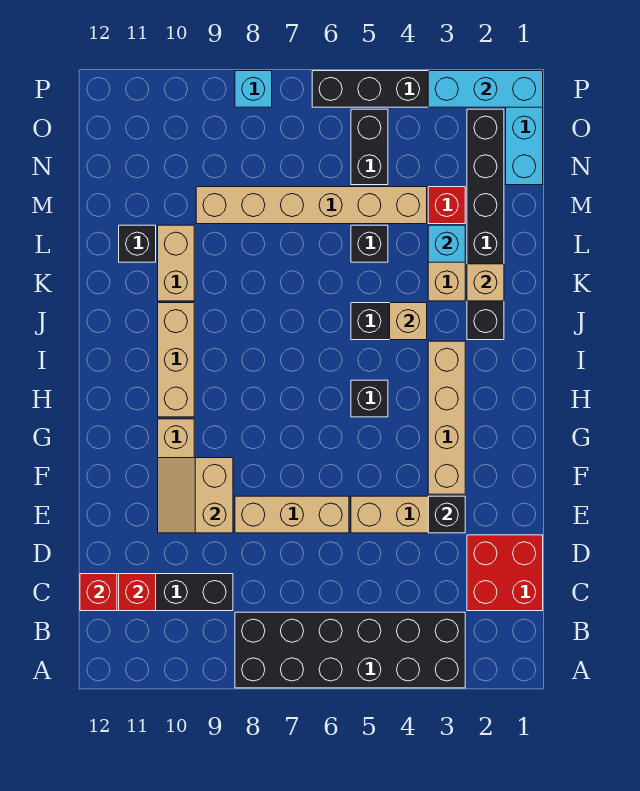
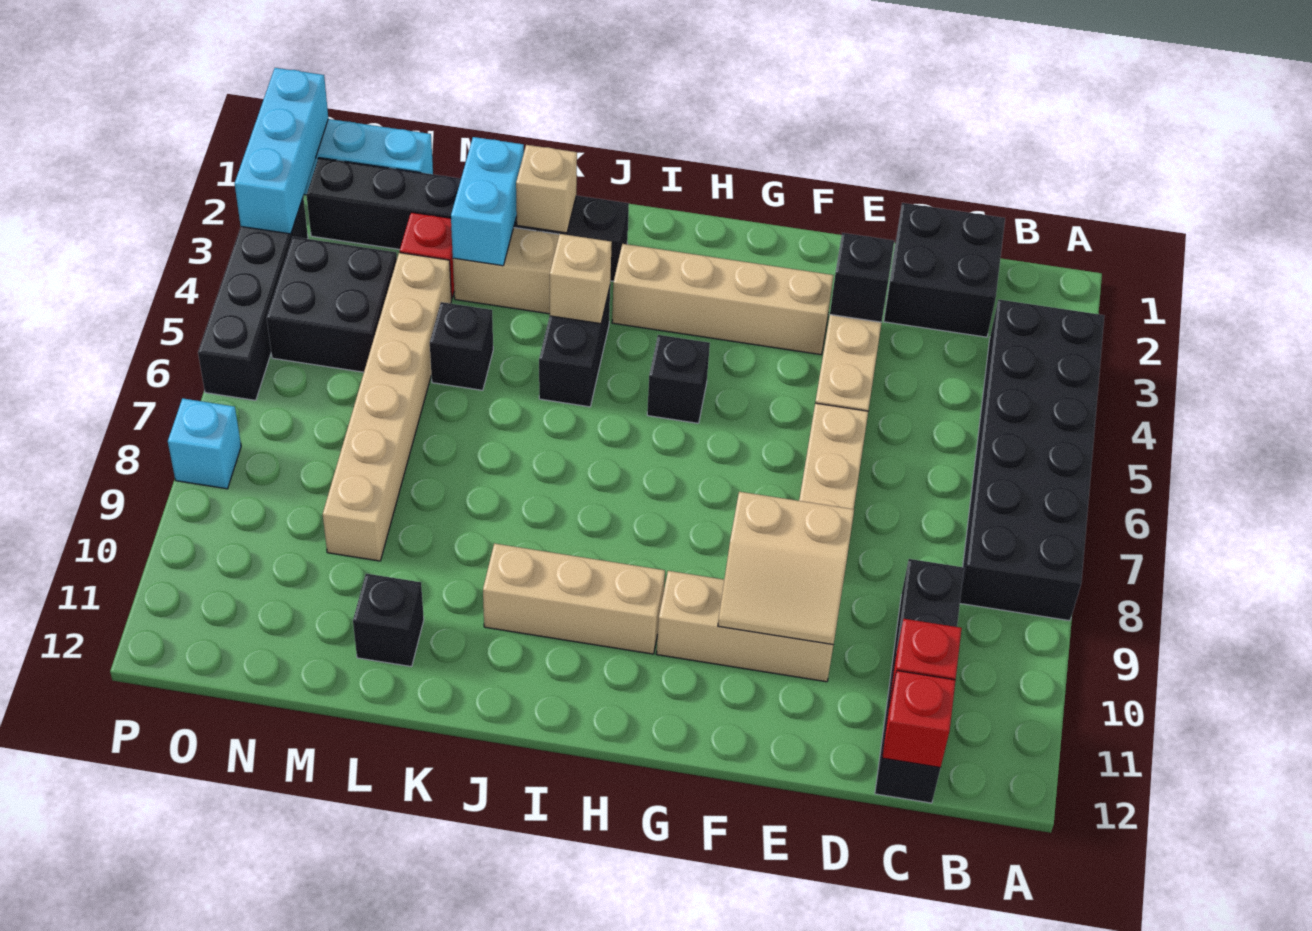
red brick C1:D2 level 1 -> black brick C1:D2 level 1
tan brick K10:L10 level 1 -> none
cyan brick L3 level 2 -> cyan brick L2:L3 level 2
black brick N5:O5 level 1 -> black brick N4:O5 level 1

